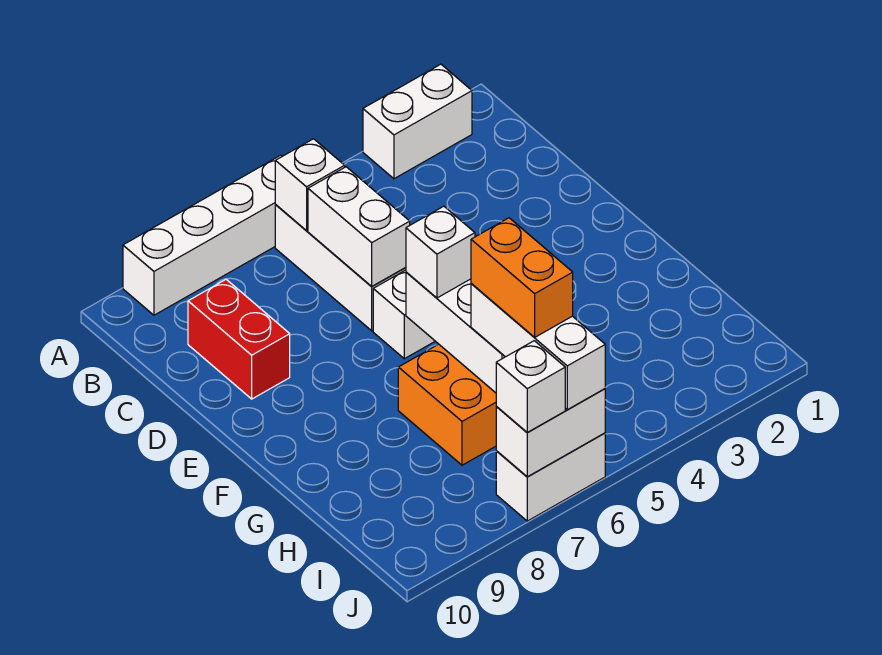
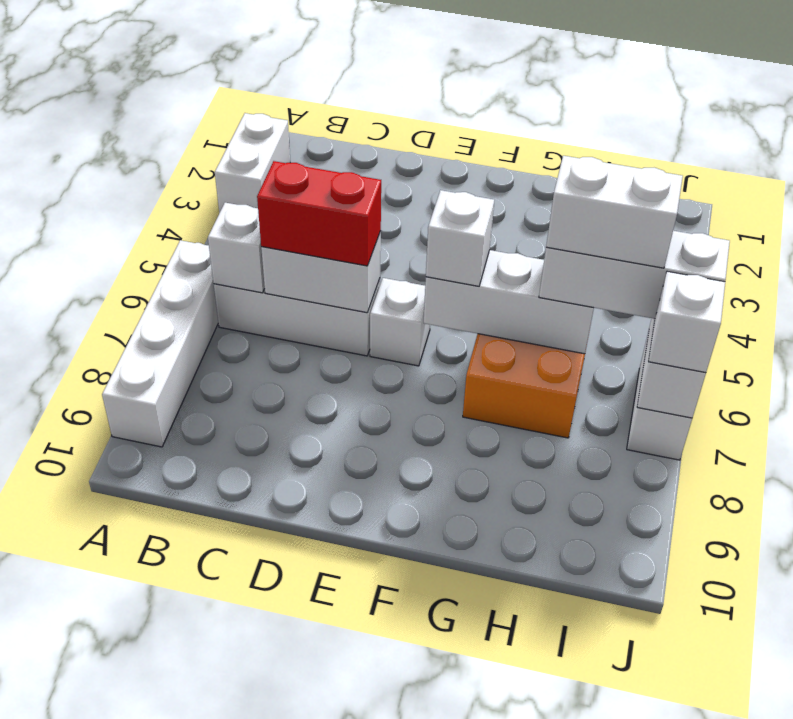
red brick C9:D9 level 1 -> red brick C6:D6 level 3
orange brick H6:I6 level 4 -> white brick H6:I6 level 4

